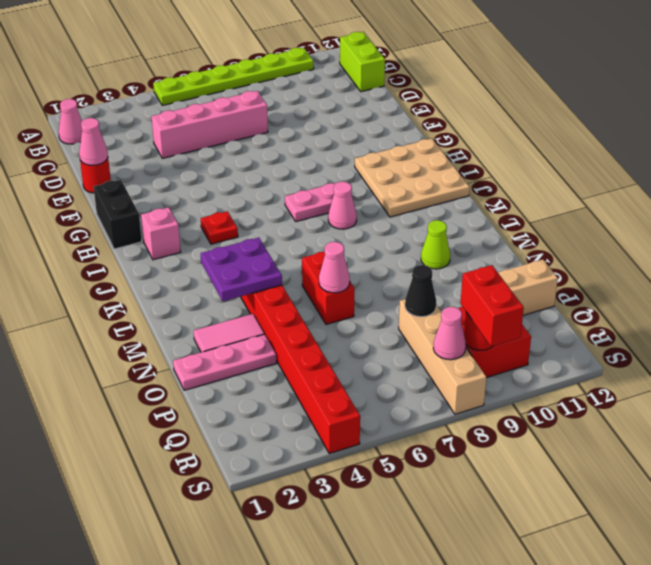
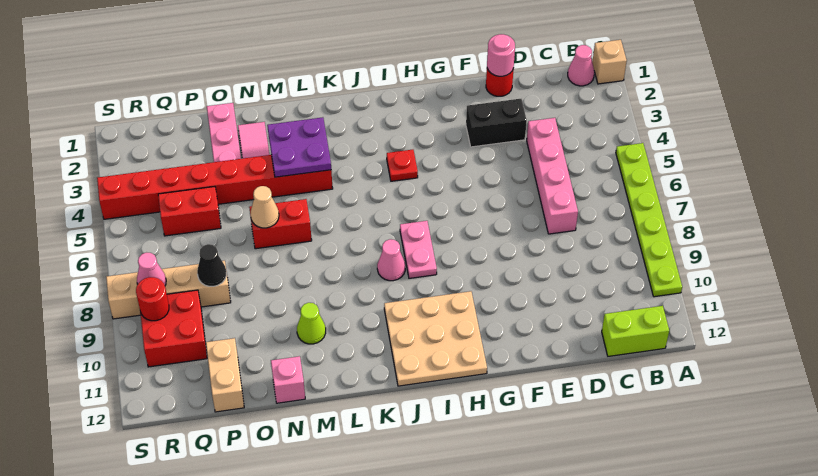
none -> tan brick A1 level 1
pink cone E1 level 2 -> pink round brick E1 level 2
black brick G1:H1 level 1 -> black brick E3:F3 level 1
pink brick I2 level 1 -> pink brick N12 level 1
pink cone N6 level 2 -> tan cone N6 level 2
red brick R9:S9 level 3 -> red brick P5:Q5 level 1

